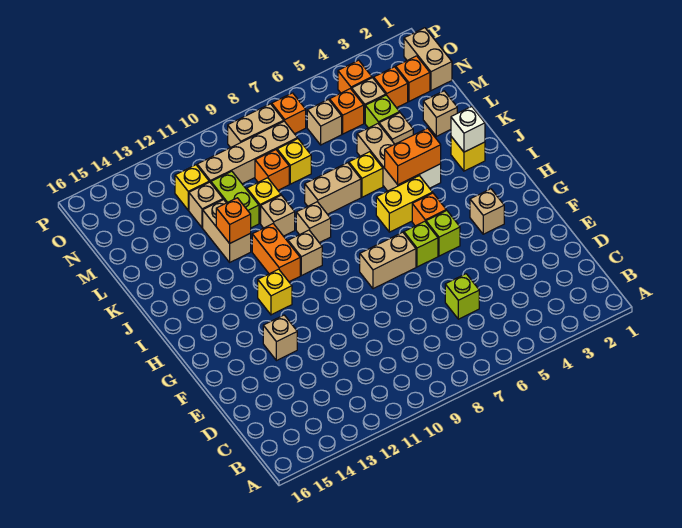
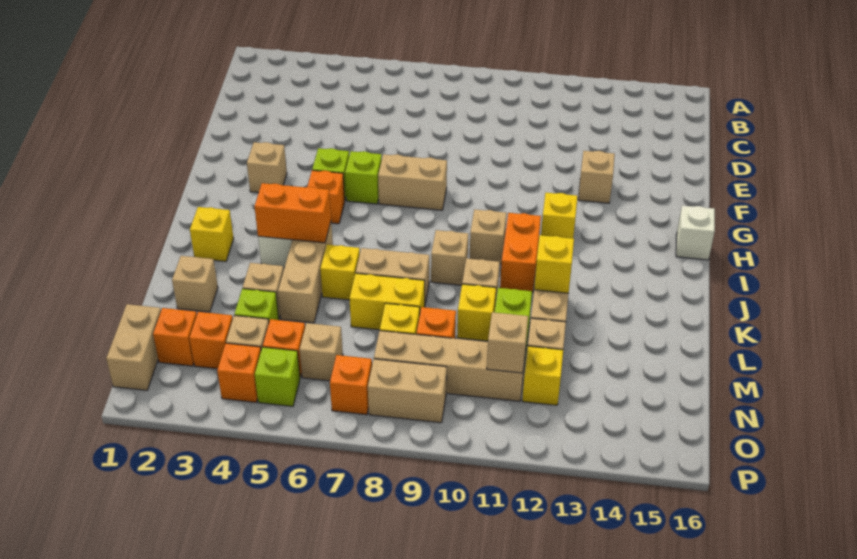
lime brick D6 level 1 -> lime brick O5 level 1
yellow brick I5:I6 level 1 -> yellow brick L7:L8 level 1
white brick J2 level 2 -> white brick H16 level 1
orange brick K12 level 2 -> yellow brick K12 level 2
none -> tan brick N11 level 2

